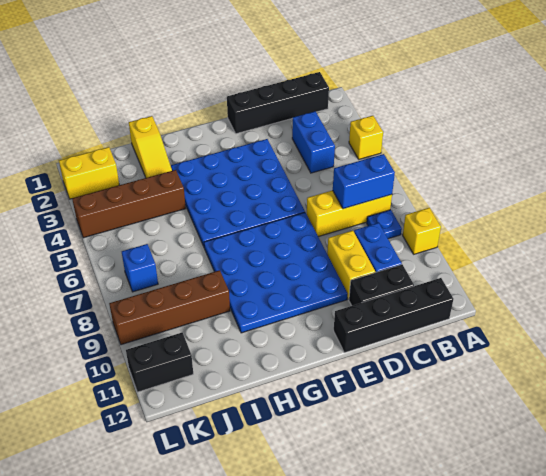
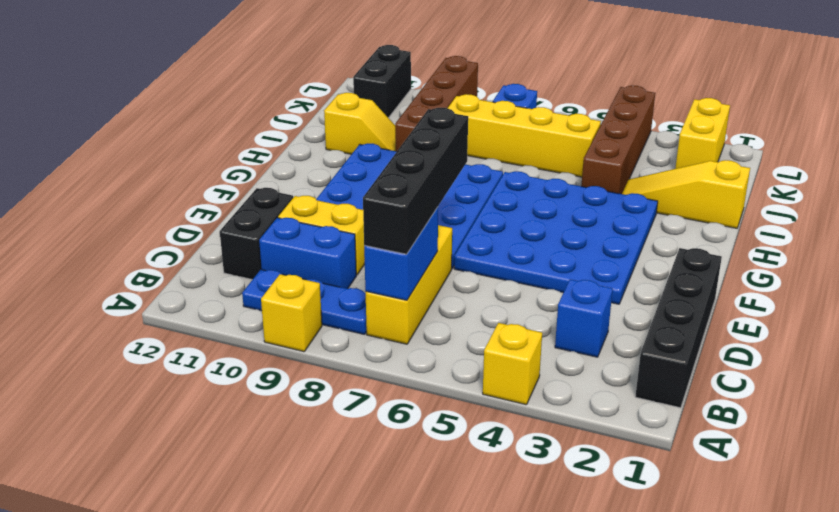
blue plate B8 level 1 -> blue plate B8:B10 level 1
black brick B12:E12 level 1 -> black brick B7:E7 level 3
blue brick C3:C4 level 1 -> blue brick C3 level 1
none -> yellow slope I10:I11 level 1 top 11
none -> yellow brick J5:J8 level 1

